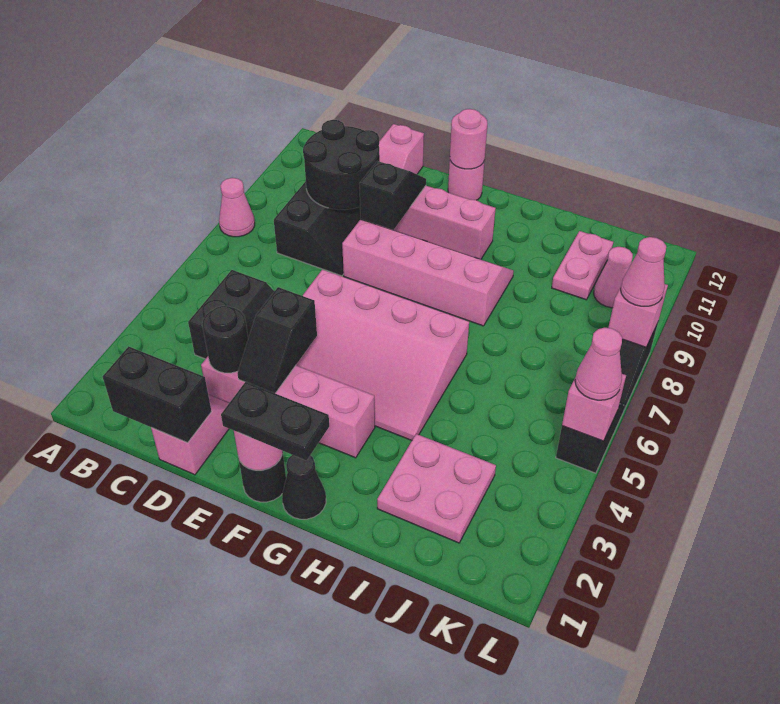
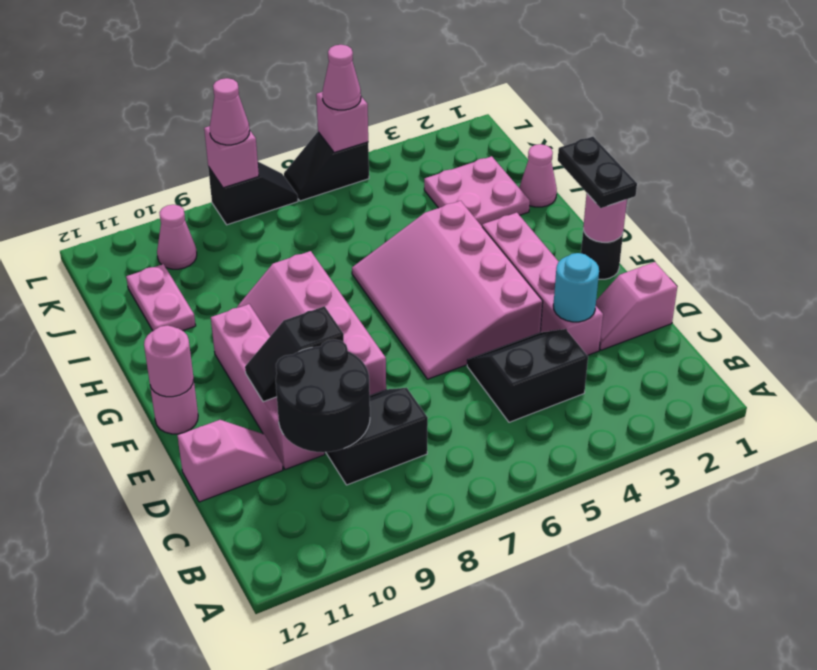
pink cone A8 level 1 -> pink cone I1 level 1
black brick C1:D1 level 2 -> none
black round brick D3 level 2 -> cyan round brick D3 level 2
black slope E3:E4 level 2 top 4 -> none
pink slope E4:H6 level 1 top 6 -> pink slope E4:H6 level 1 top 4
black cone G1 level 1 -> none
pink plate J10:J11 level 1 -> pink plate I11:J11 level 1

